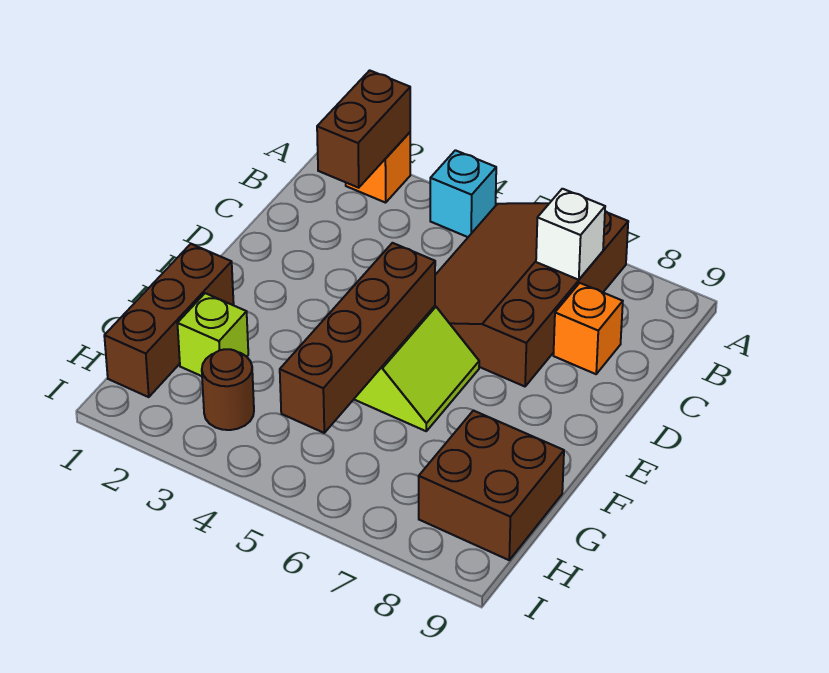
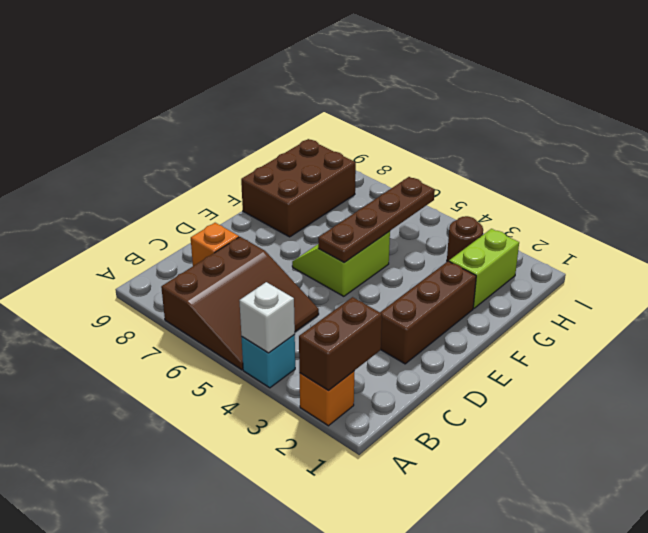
brown slope A5:D7 level 1 top 7 -> brown slope A5:C7 level 1 top 7
white brick B7 level 2 -> white brick A4 level 2
brown brick E5:H5 level 2 -> brown plate E5:H5 level 2
brown brick F1:H1 level 1 -> brown brick D2:F2 level 1
lime brick G2 level 1 -> lime brick G2:H2 level 1
brown brick G8:H9 level 1 -> brown brick F8:H9 level 1

